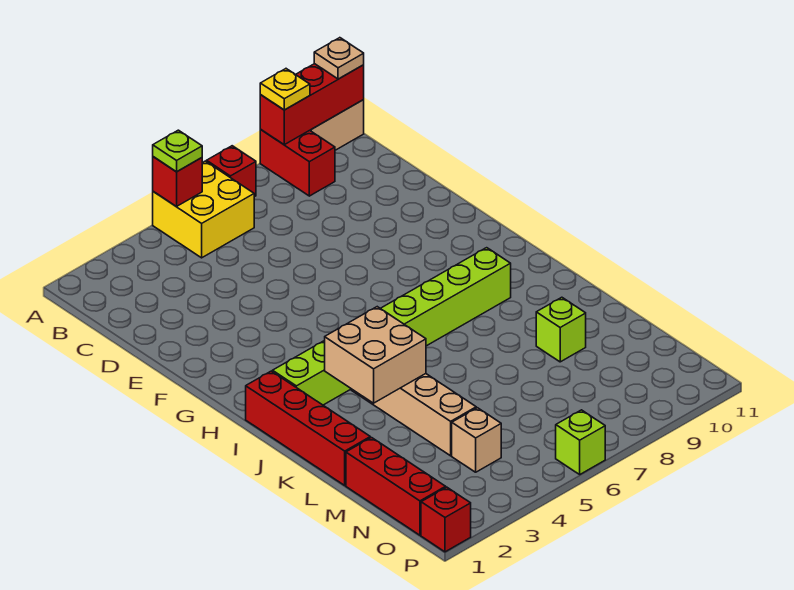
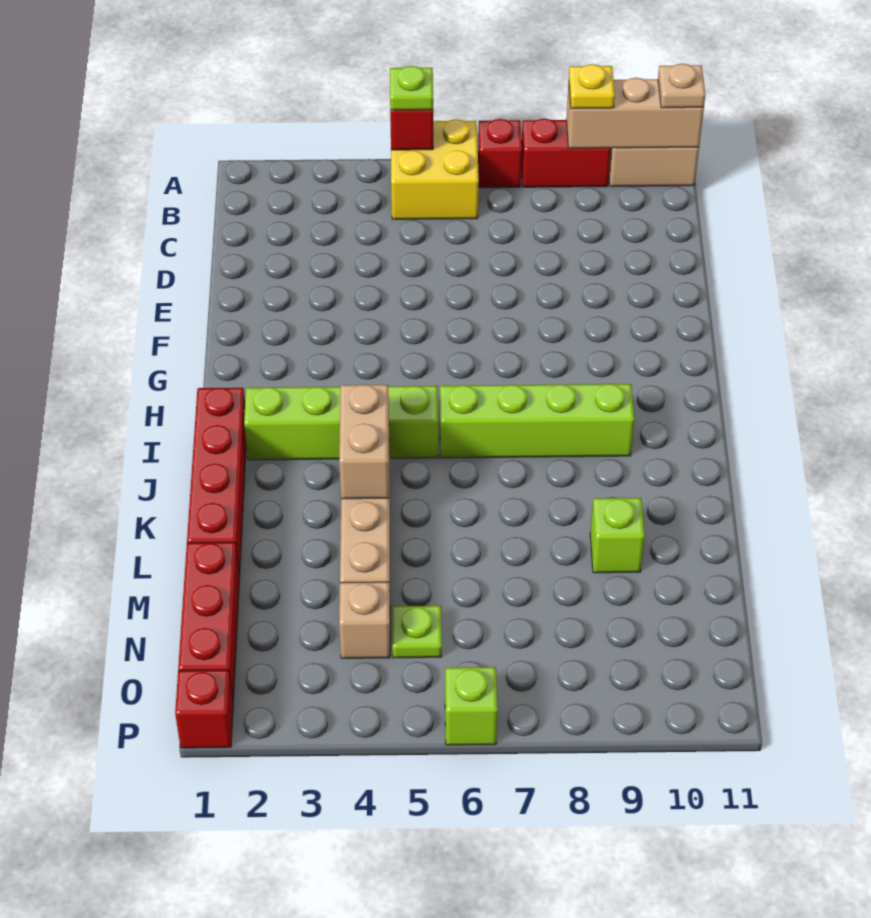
red brick A9:B9 level 1 -> red brick A8:A9 level 1
red brick A9:A11 level 2 -> tan brick A9:A11 level 2
tan brick J3:K4 level 2 -> tan brick J4:K4 level 2
none -> lime plate N5 level 1

